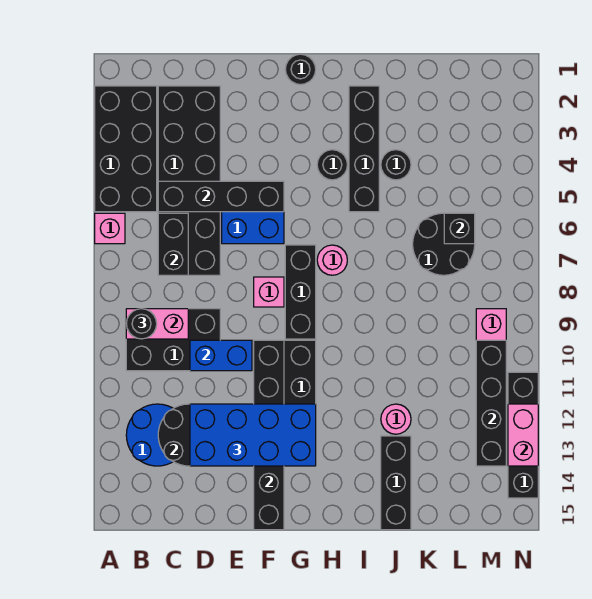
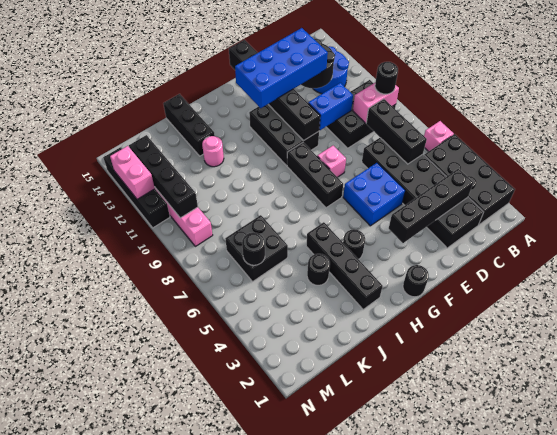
black brick C5:F5 level 2 -> black brick C3:F3 level 2
black brick C6:C7 level 2 -> black brick C6:C8 level 2
pink round brick H7 level 1 -> none
black round brick K6:L7 level 1 -> black brick K6:L7 level 1
black brick L6 level 2 -> black round brick L6 level 2

